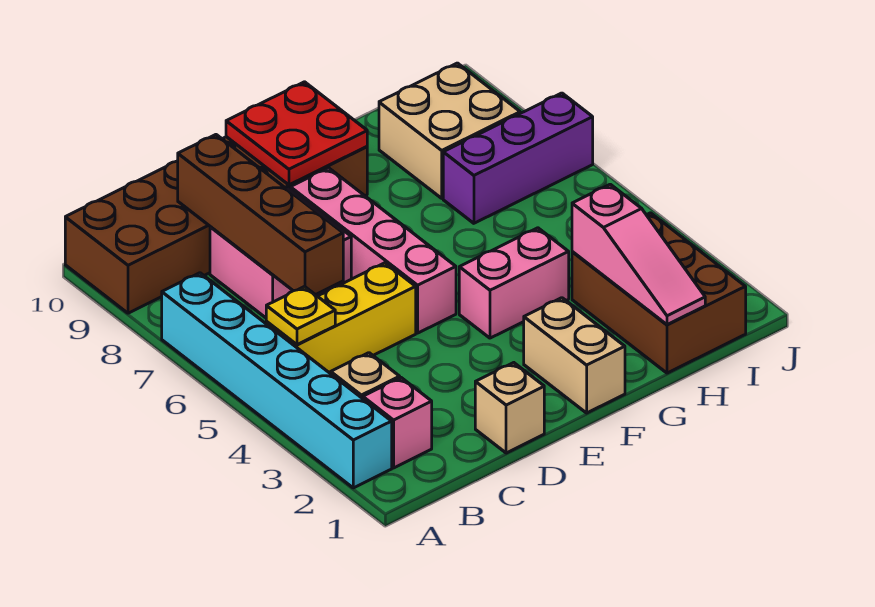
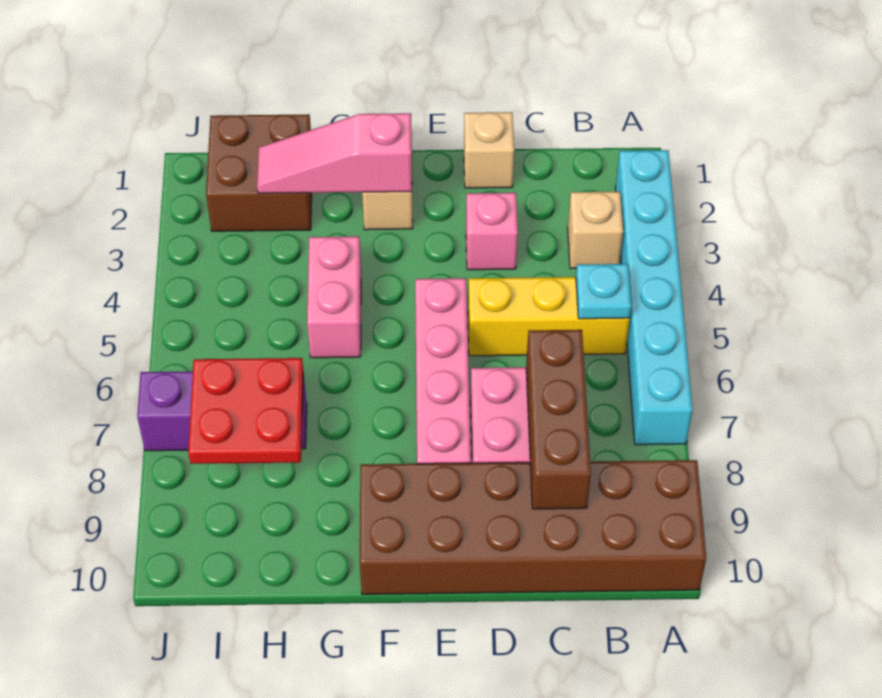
pink brick B2 level 1 -> pink brick D3 level 1
yellow plate B5 level 2 -> cyan plate B5 level 2
brown brick C6:C9 level 2 -> brown brick C7:C9 level 2
red plate E9:F10 level 2 -> red plate H7:I8 level 2
pink brick F4:G4 level 1 -> pink brick G4:G5 level 1
brown brick H1:I3 level 1 -> brown brick H1:I2 level 1
pink slope H1:H3 level 2 top 3 -> pink slope F2:H2 level 2 top F
tan brick H8:I9 level 1 -> none

